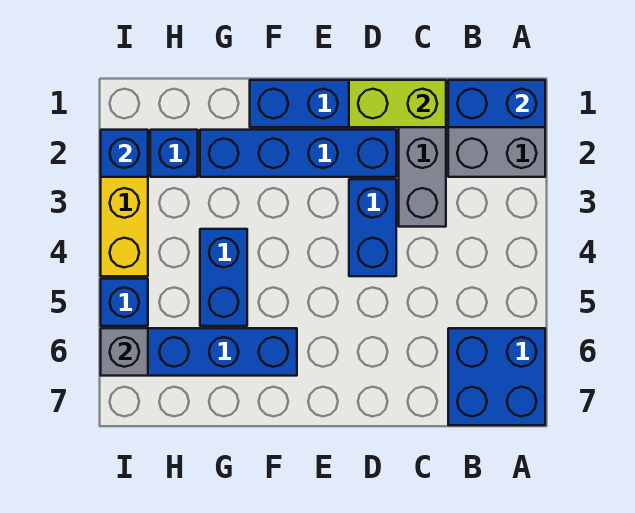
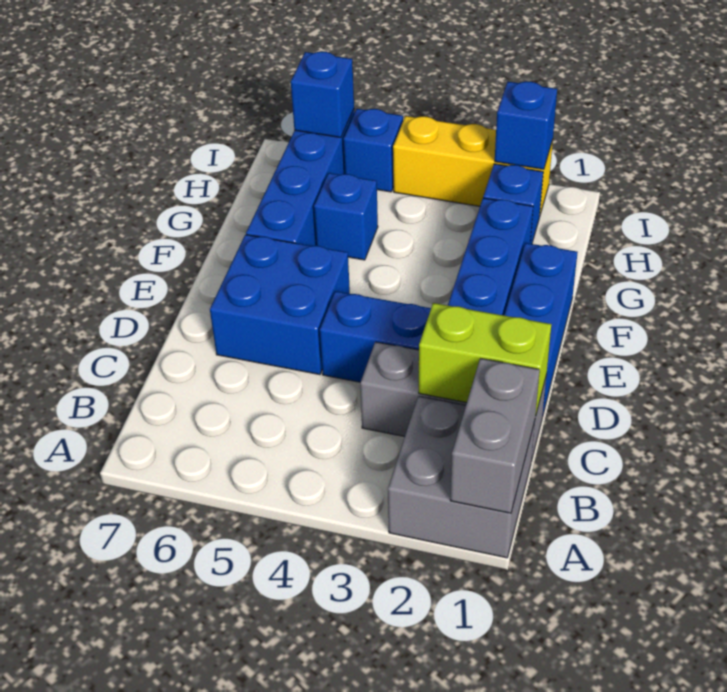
blue brick A1:B1 level 2 -> grey brick A1:B1 level 2
blue brick A6:B7 level 1 -> blue brick D5:E6 level 1
lime brick C1:D1 level 2 -> lime brick C1:C2 level 2
blue brick G4:G5 level 1 -> blue brick G5 level 1
grey brick I6 level 2 -> blue brick I6 level 2

